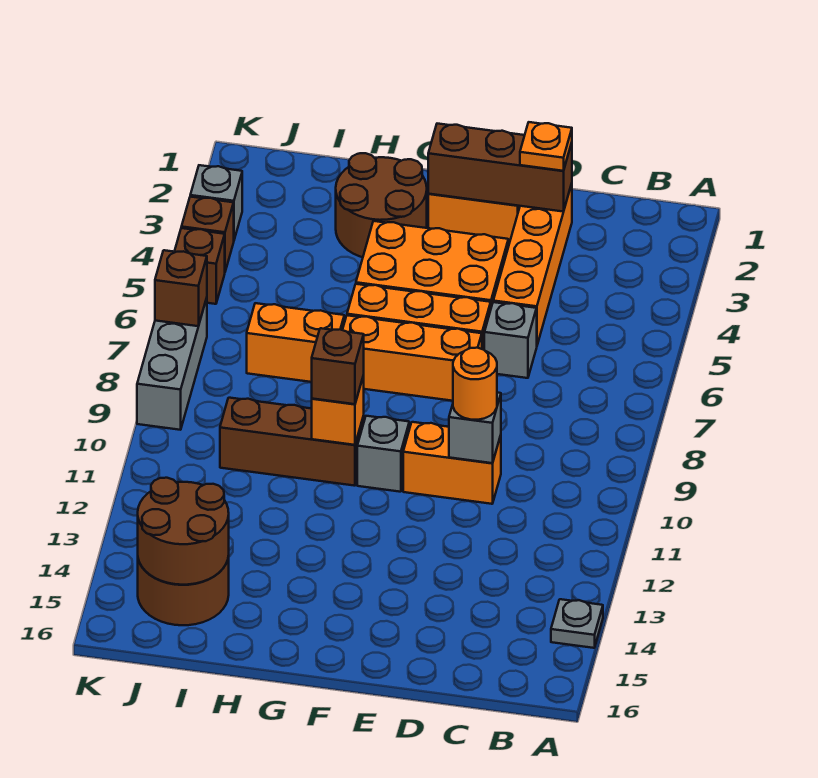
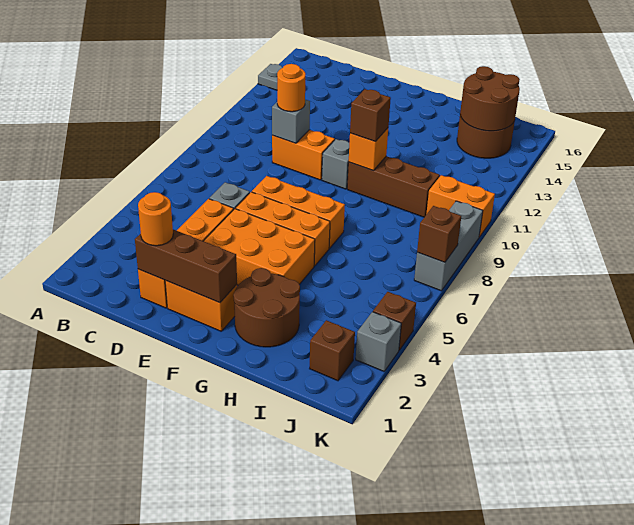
orange plate D2 level 3 -> orange round brick D2 level 3
orange brick H7:I7 level 1 -> orange brick J10:K10 level 1
brown brick K5 level 1 -> brown brick J2 level 1

